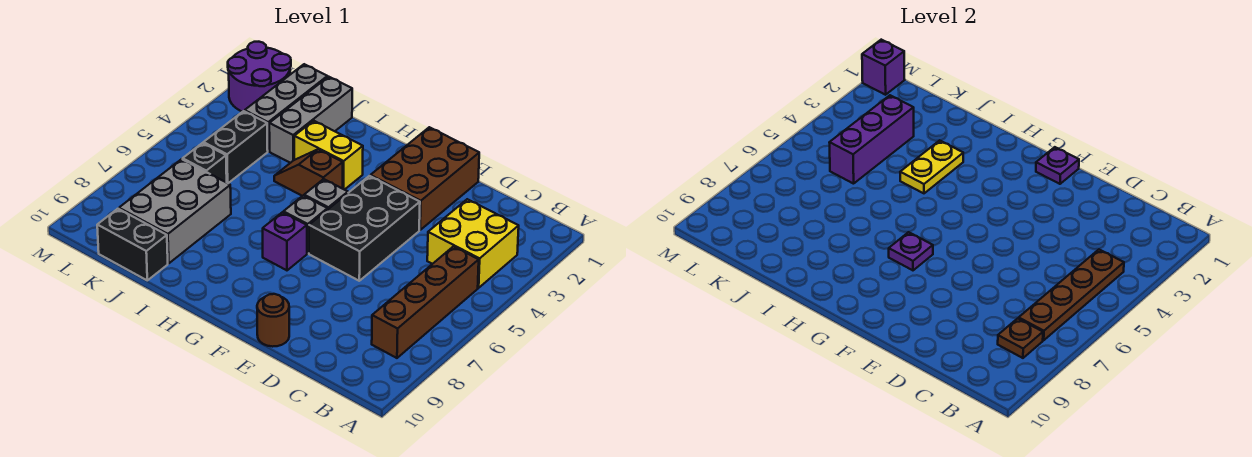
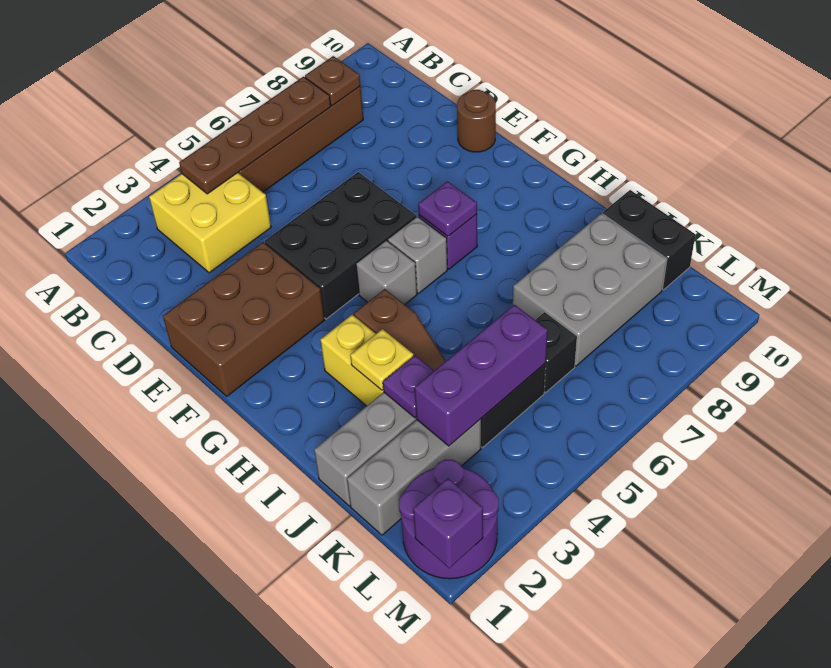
purple plate F1 level 2 -> purple plate J3 level 2
yellow plate I3:I4 level 2 -> yellow plate I3 level 2

